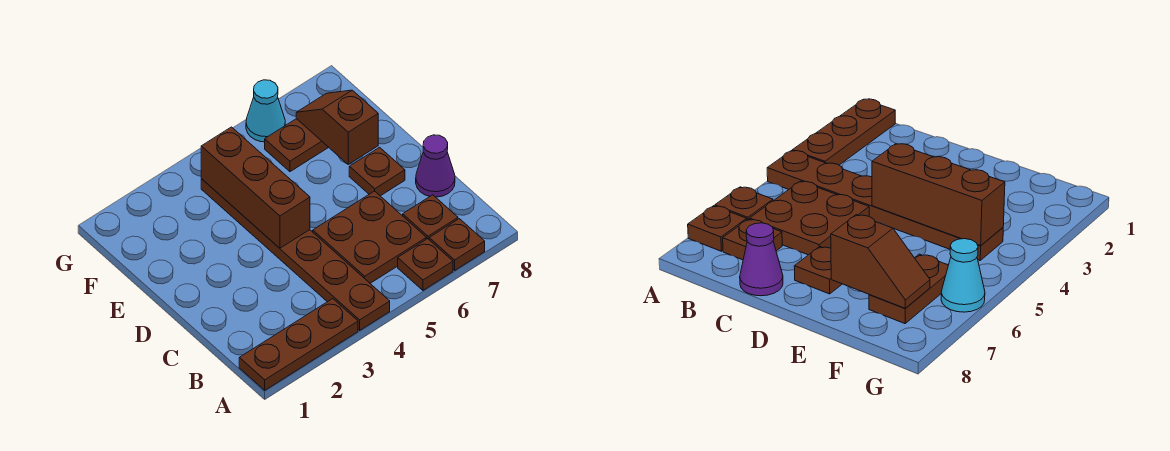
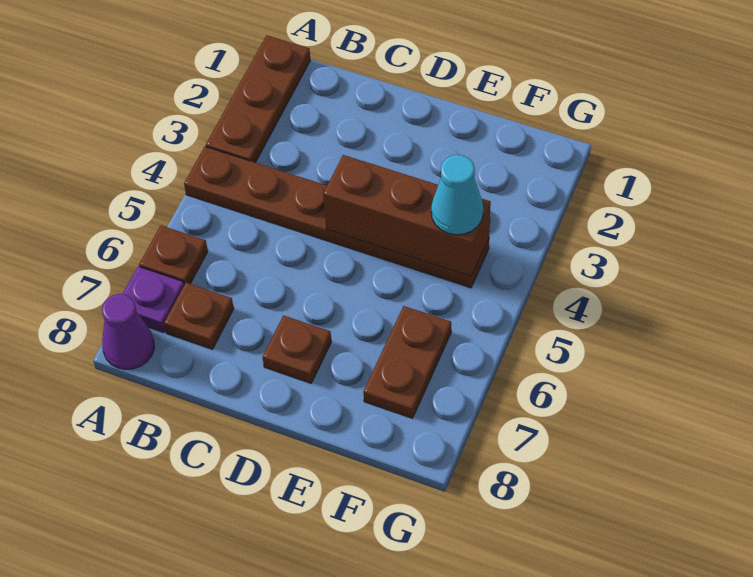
brown plate A7 level 1 -> purple plate A7 level 1
brown plate B5:C6 level 1 -> none
purple cone C8 level 1 -> purple cone A8 level 1
brown slope E7:F7 level 2 top E -> none
cyan cone G6 level 1 -> cyan cone F4 level 3

